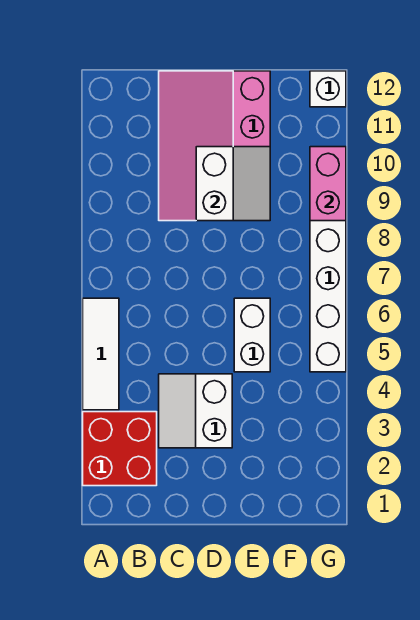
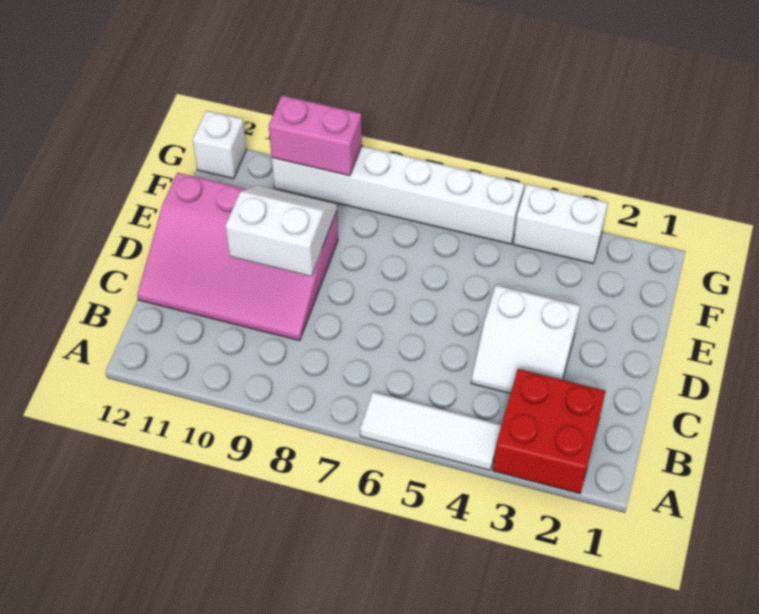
white brick E5:E6 level 1 -> white brick G3:G4 level 1

